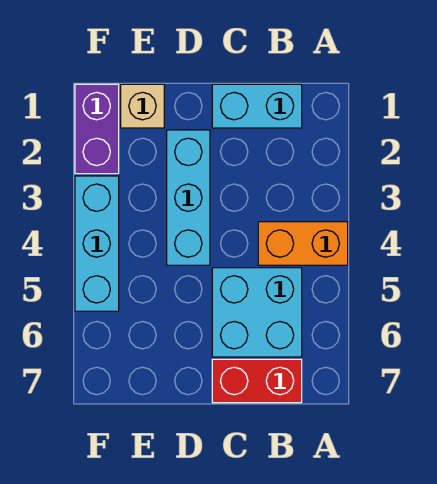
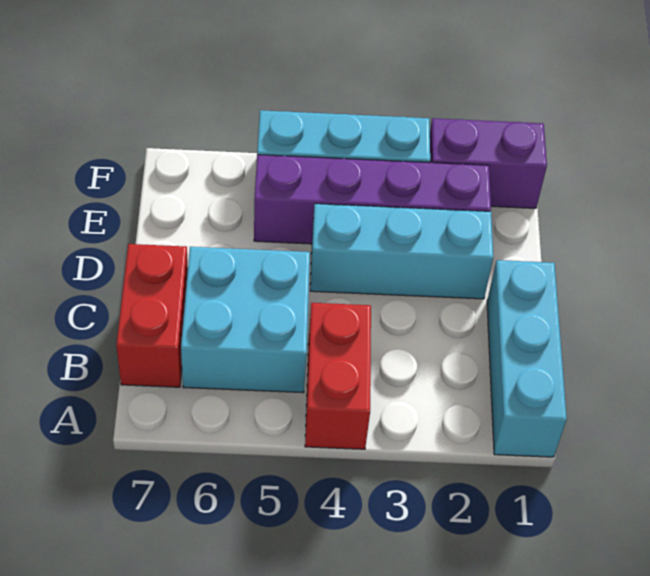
orange brick A4:B4 level 1 -> red brick A4:B4 level 1
cyan brick B1:C1 level 1 -> cyan brick A1:C1 level 1
tan brick E1 level 1 -> none
none -> purple brick E2:E5 level 1

